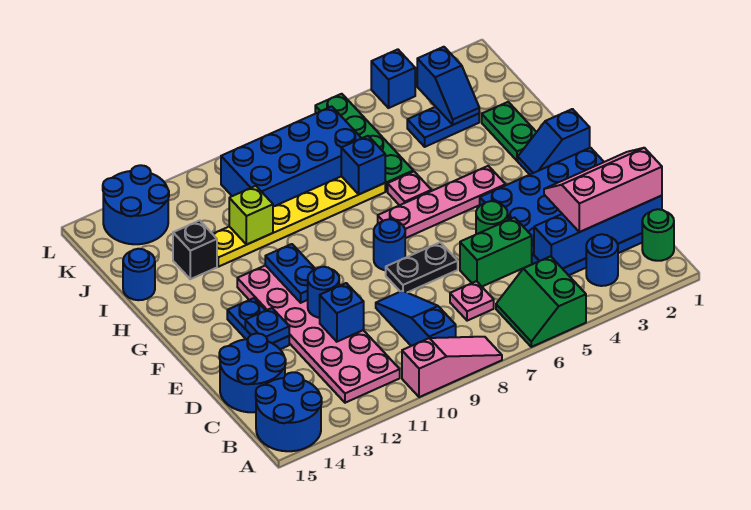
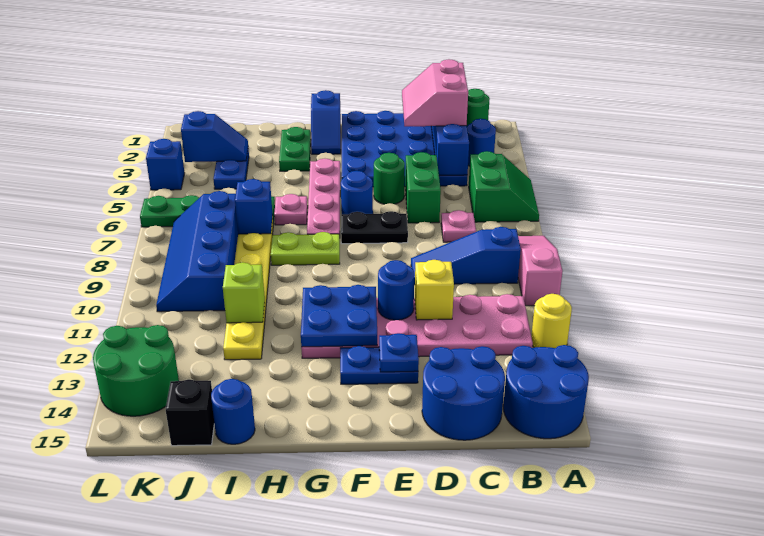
green slope A5:B6 level 1 top 5 -> green slope A5:B6 level 1 top B
none -> yellow round brick A12 level 1
pink slope C1:D3 level 3 top C -> pink slope C2:D3 level 3 top C
blue brick D11 level 2 -> yellow brick D11 level 2
black plate E7:E8 level 1 -> black plate E7:F7 level 1
blue round brick F8 level 1 -> blue round brick F6 level 1
blue plate F11:G11 level 2 -> blue plate F11:G12 level 2
none -> lime plate G8:H8 level 1
green plate H2:I2 level 1 -> green plate H2:H3 level 1
black brick I13 level 1 -> black brick J15 level 1
blue brick J7:K10 level 1 -> blue slope J7:K10 level 1 top J
blue round brick K13:L14 level 1 -> green round brick K13:L14 level 1

